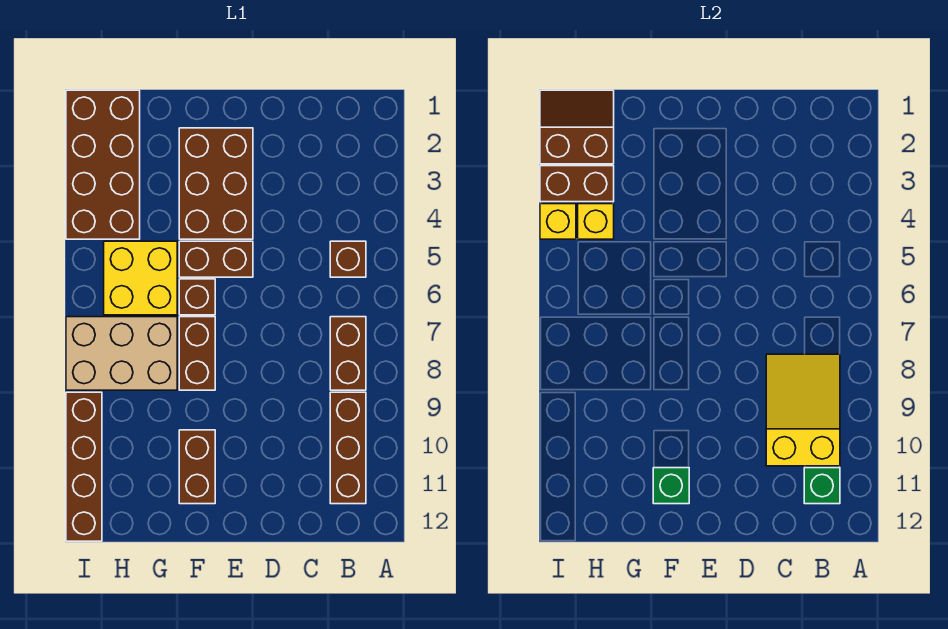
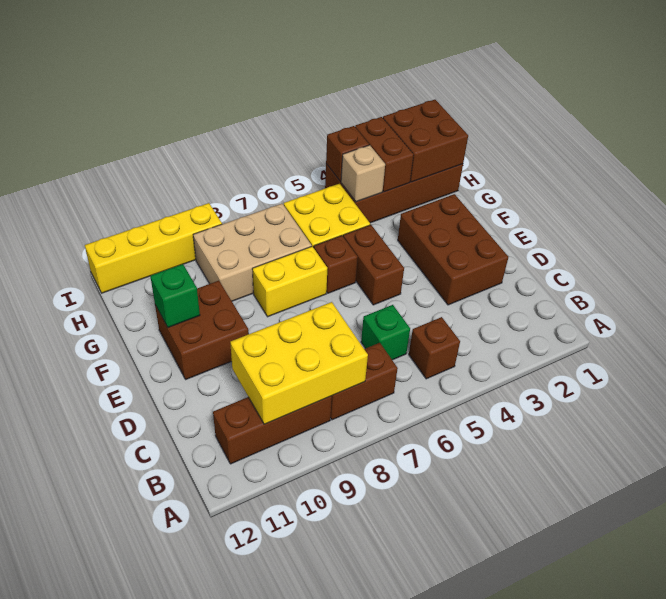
yellow slope B8:C10 level 2 top 10 -> yellow brick B8:C10 level 2
green brick B11 level 2 -> green brick C6 level 1
brown brick E2:F4 level 1 -> brown brick D2:F3 level 1
brown brick F7:F8 level 1 -> yellow brick F7:F8 level 1
brown brick F10:F11 level 1 -> brown brick E10:F11 level 1
tan brick G7:I8 level 1 -> tan brick G7:H9 level 1
brown slope H1:I2 level 2 top 2 -> brown brick H1:I2 level 2
yellow brick H4 level 2 -> tan brick H4 level 2
yellow brick I4 level 2 -> brown brick I4 level 2
brown brick I9:I12 level 1 -> yellow brick I9:I12 level 1

